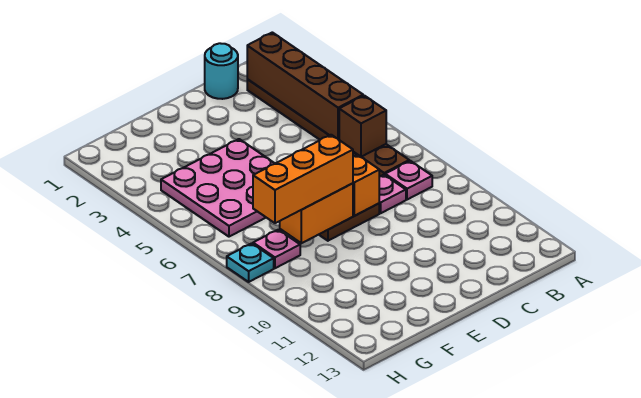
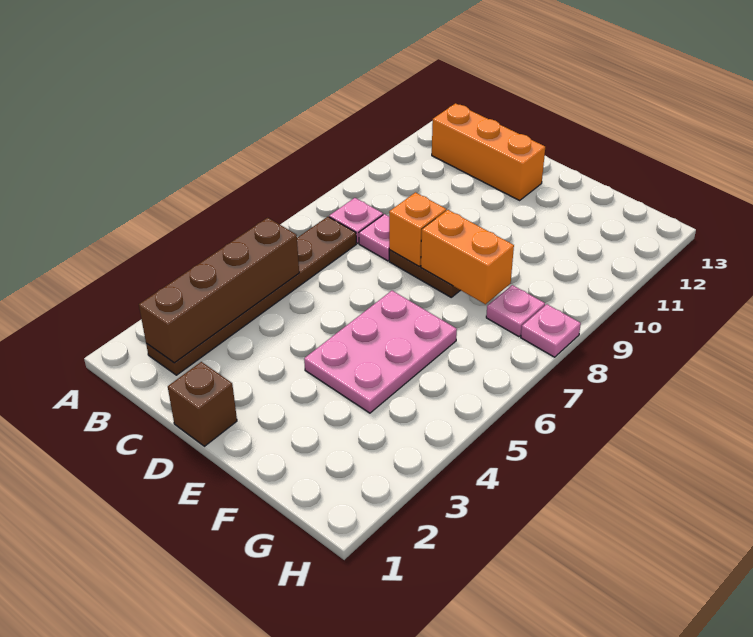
brown brick B6 level 2 -> brown brick D1 level 1
cyan round brick C1 level 1 -> none
pink plate E4:G6 level 1 -> pink plate E4:F6 level 1
orange brick E8:G8 level 3 -> orange brick B12:D12 level 1
cyan plate H8 level 1 -> pink plate H8 level 1

